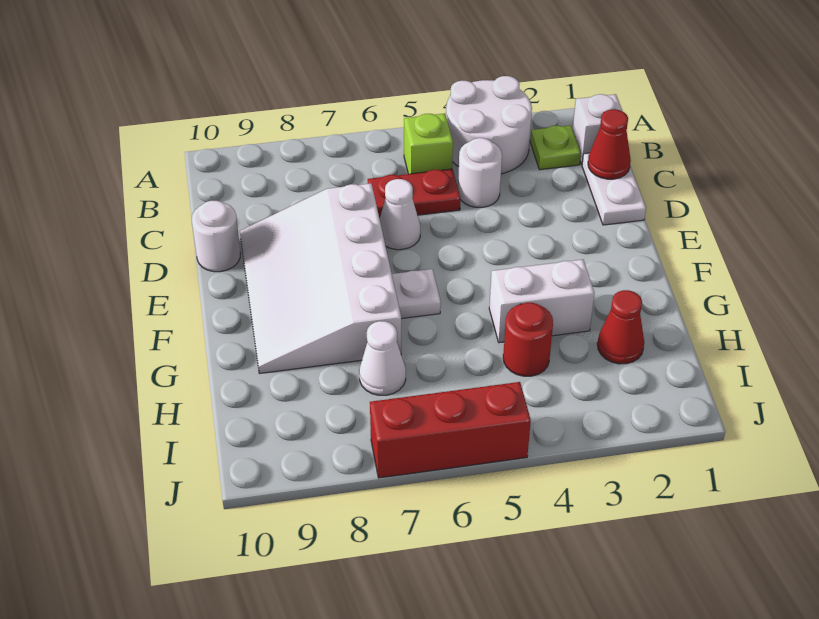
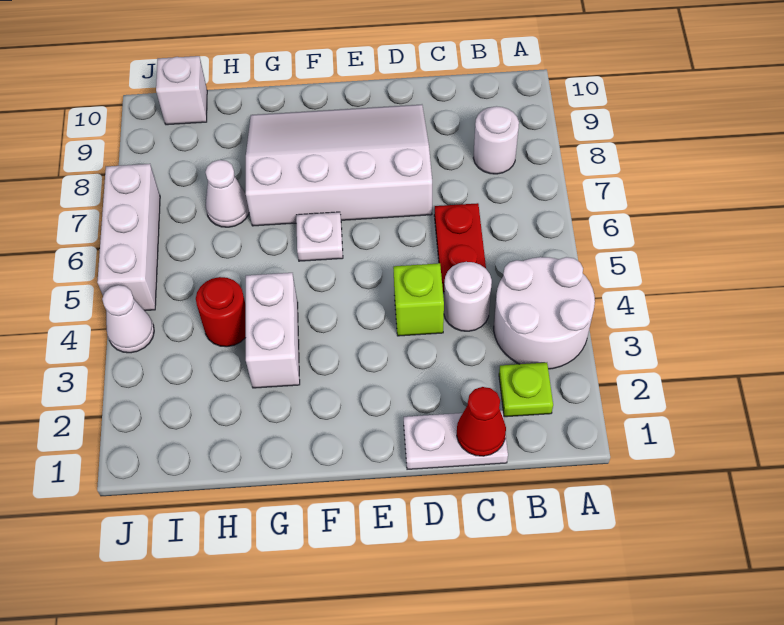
white brick B1 level 1 -> white brick I10 level 1
lime brick B5 level 1 -> lime brick D4 level 1
white cone D6 level 1 -> white cone J4 level 1
white round brick D10 level 1 -> white round brick B8 level 1
red cone H2 level 1 -> none
red brick J5:J7 level 1 -> white brick J5:J7 level 1

